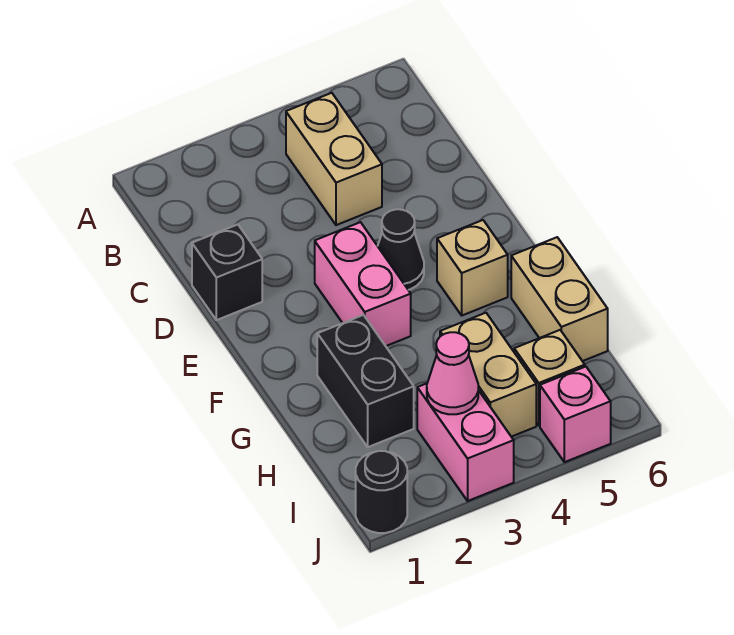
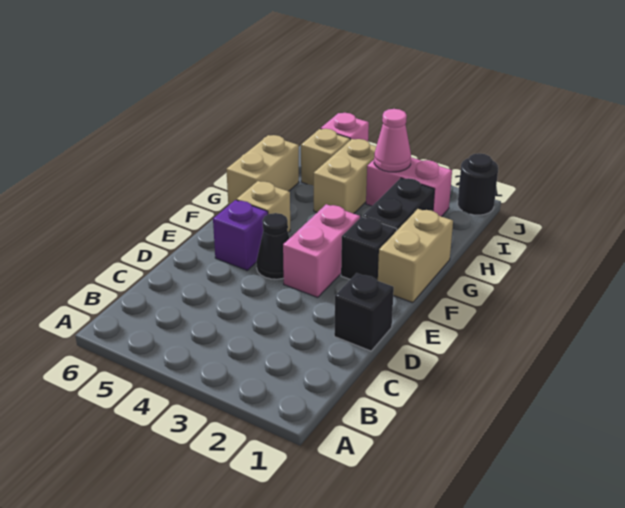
tan brick B4:C4 level 1 -> tan brick F1:G1 level 1
none -> purple brick E5 level 1
none -> black brick F2 level 1
pink brick I3:J3 level 1 -> pink brick I2:I3 level 1

